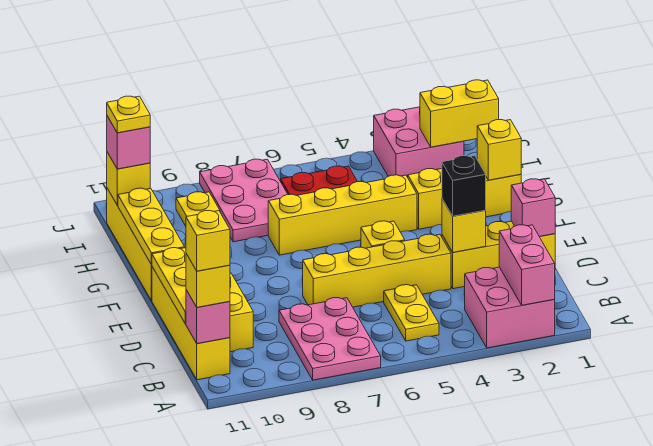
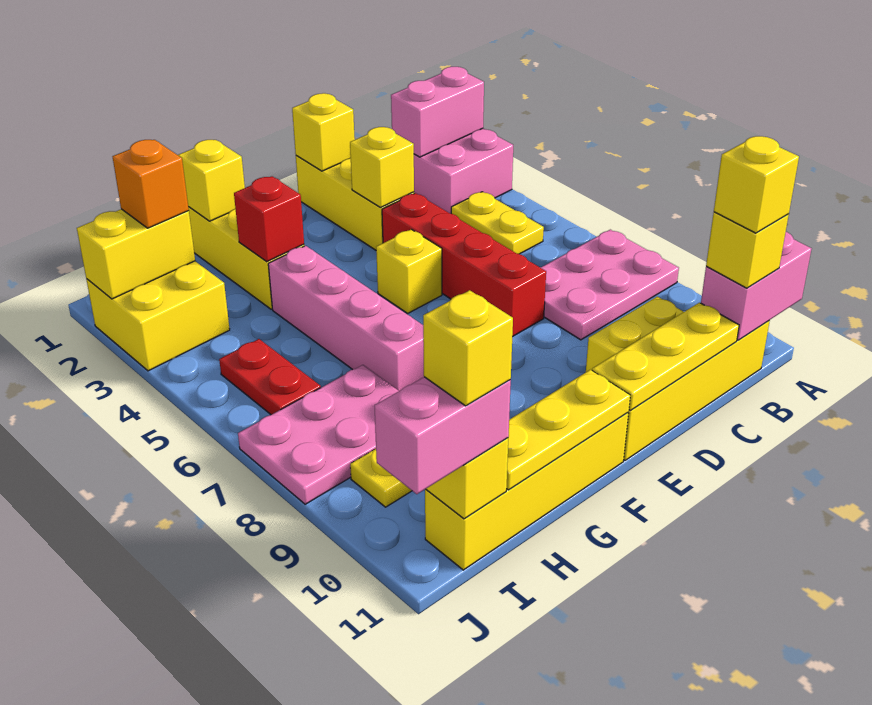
yellow plate B5:C5 level 1 -> yellow plate B4:B5 level 1
pink brick B11 level 2 -> pink brick A11:B11 level 2
pink brick D1 level 2 -> yellow brick D1 level 2
black brick D3 level 3 -> none
yellow brick D4:D7 level 1 -> red brick D4:D7 level 1
none -> red brick G3 level 2
yellow brick G4:G7 level 1 -> pink brick G4:G7 level 1
yellow brick I1:I2 level 2 -> yellow brick I2:J2 level 2
pink brick I2:J3 level 1 -> yellow brick I2:J3 level 1
none -> orange brick I2 level 3
pink brick I11 level 3 -> pink brick I11:J11 level 3
yellow plate I11 level 4 -> yellow brick I11 level 4

